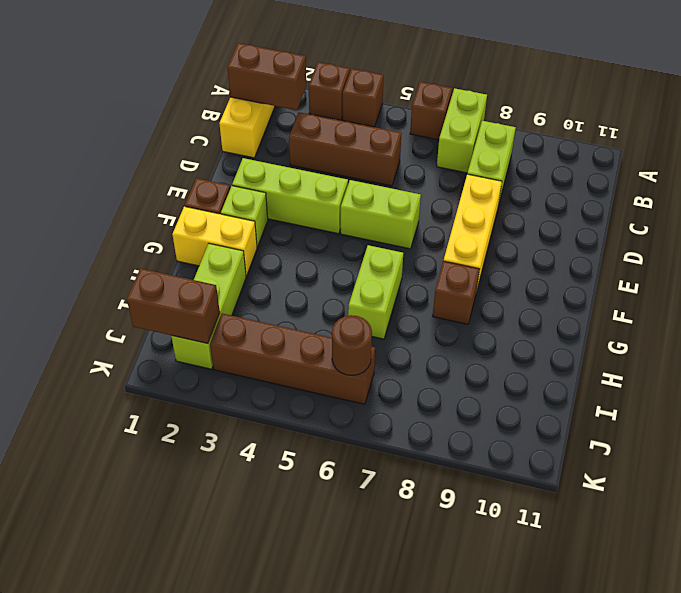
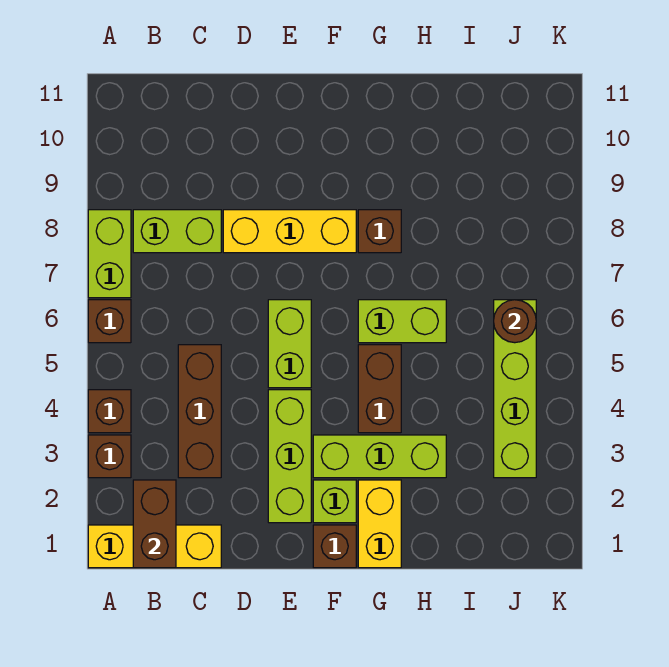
lime brick A7:B7 level 1 -> lime brick A7:A8 level 1
lime brick H2:J2 level 1 -> lime brick F3:H3 level 1
brown brick J1:J2 level 2 -> brown brick G4:G5 level 1
brown brick J3:J6 level 1 -> lime brick J3:J6 level 1

